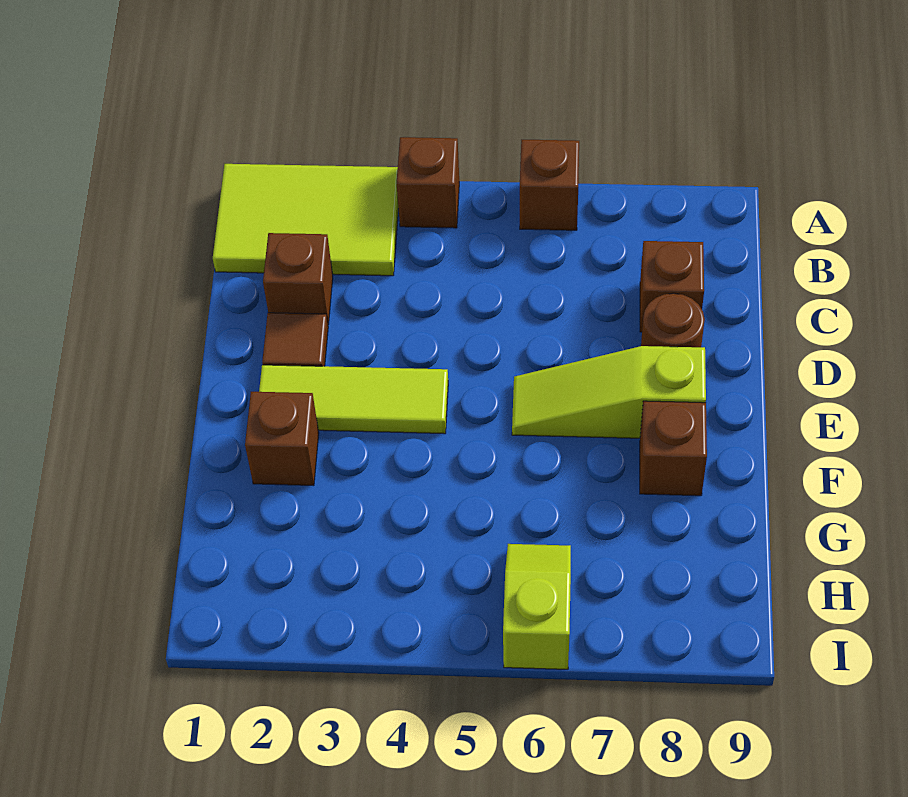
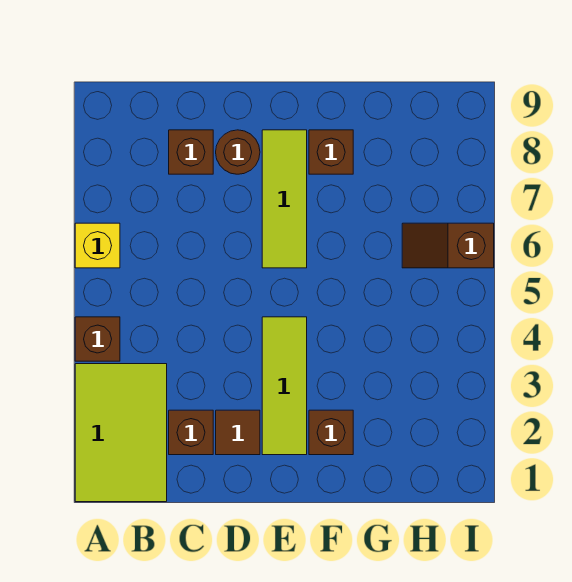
brown brick A6 level 1 -> yellow brick A6 level 1
lime slope E6:E8 level 1 top 8 -> lime tile E6:E8 level 1
lime slope H6:I6 level 1 top I -> brown slope H6:I6 level 1 top I

